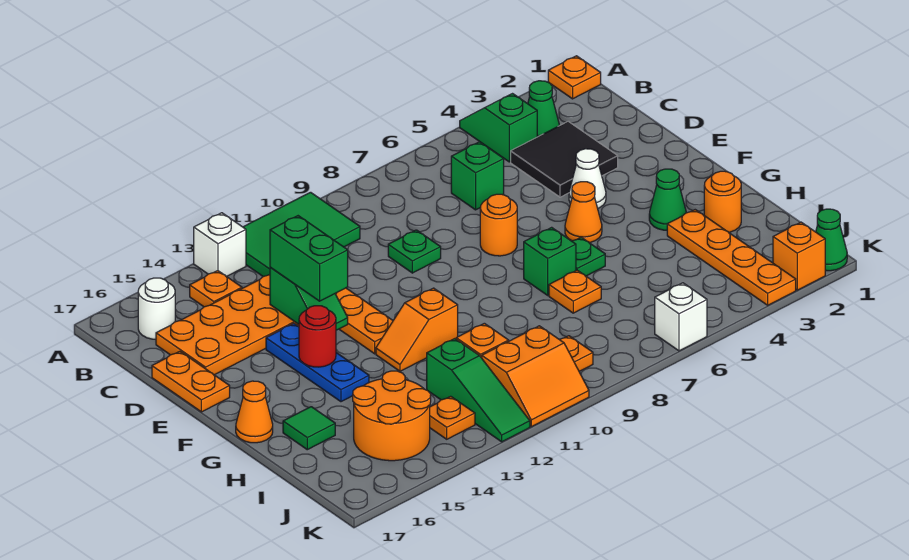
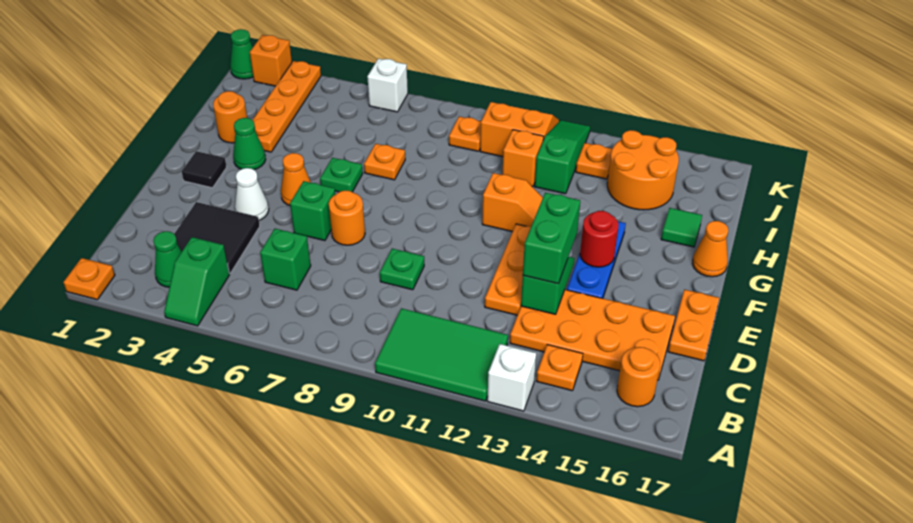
white round brick B16 level 1 -> orange round brick B16 level 1
none -> black tile F2 level 1
green brick G7 level 1 -> green brick E6 level 1

